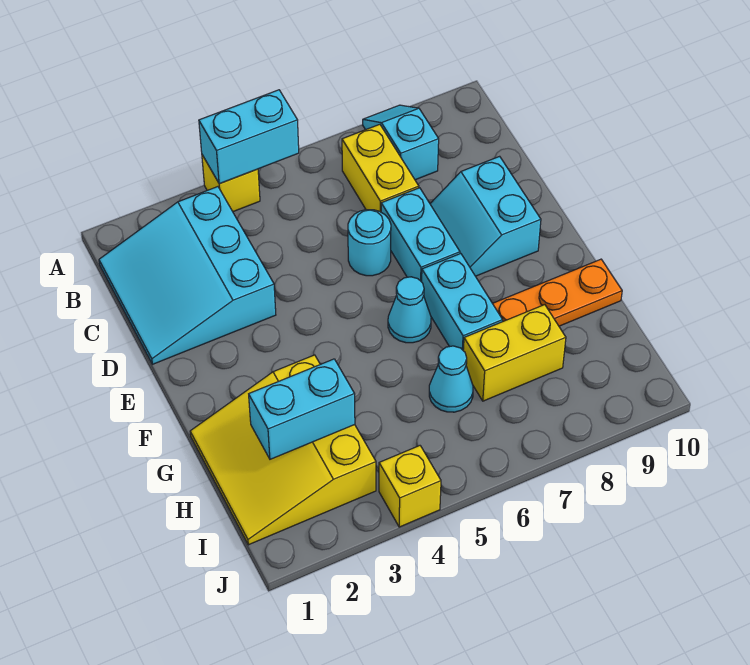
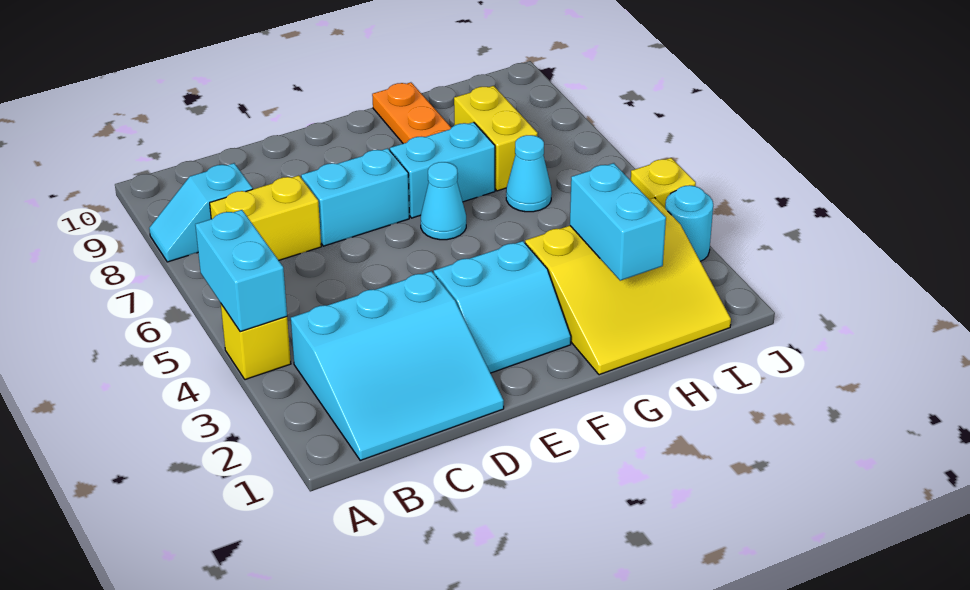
cyan round brick D6 level 1 -> cyan round brick J3 level 1
cyan slope D8:E9 level 1 top 9 -> cyan slope E2:F3 level 1 top 3

